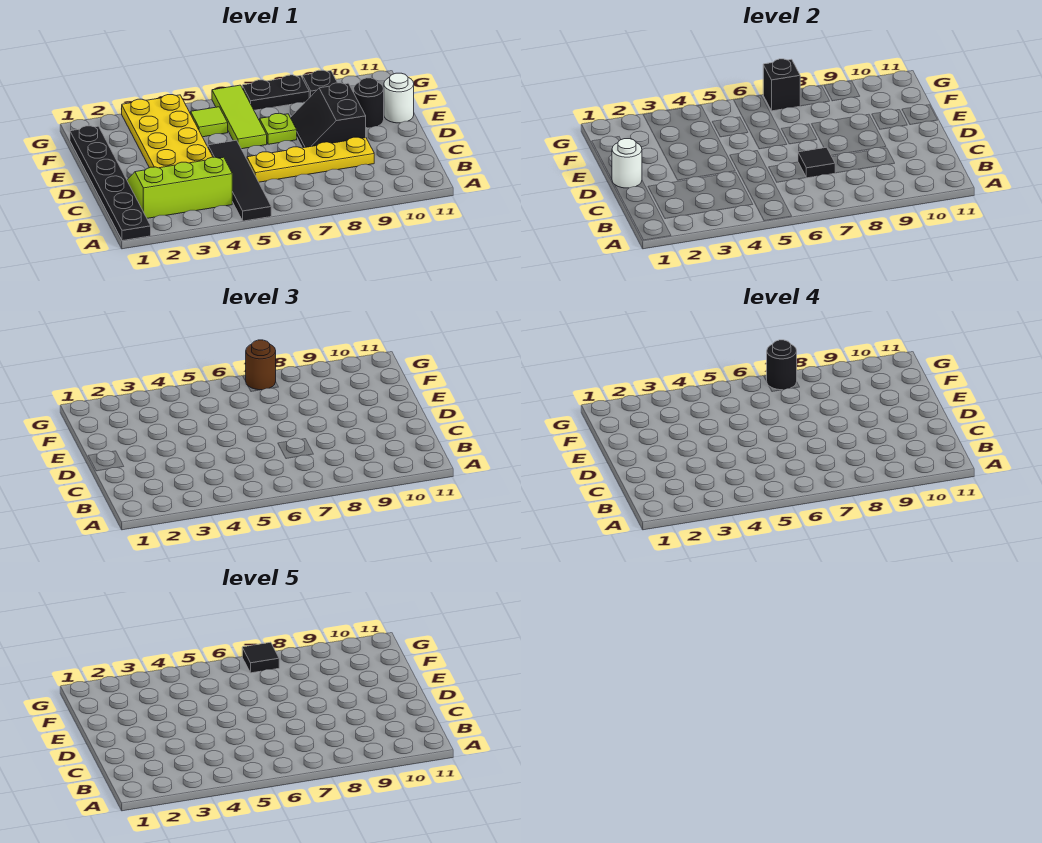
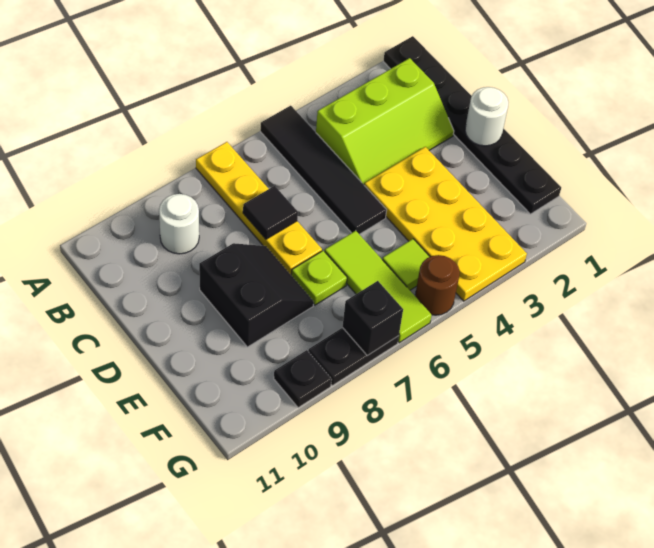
yellow plate C6:C9 level 1 -> yellow plate A7:D7 level 1
black round brick E10 level 1 -> none
white round brick E11 level 1 -> white round brick B9 level 1
brown round brick G7 level 3 -> brown round brick G5 level 1
black round brick G7 level 4 -> none
black tile G7 level 5 -> none

